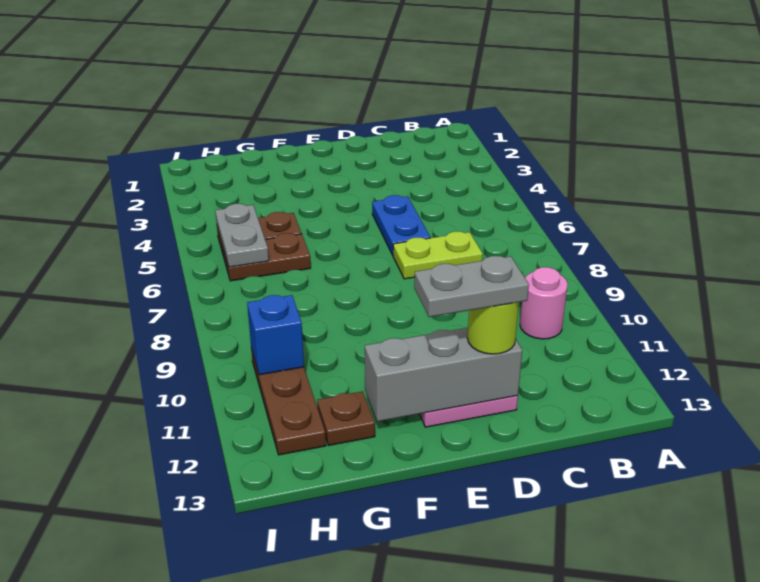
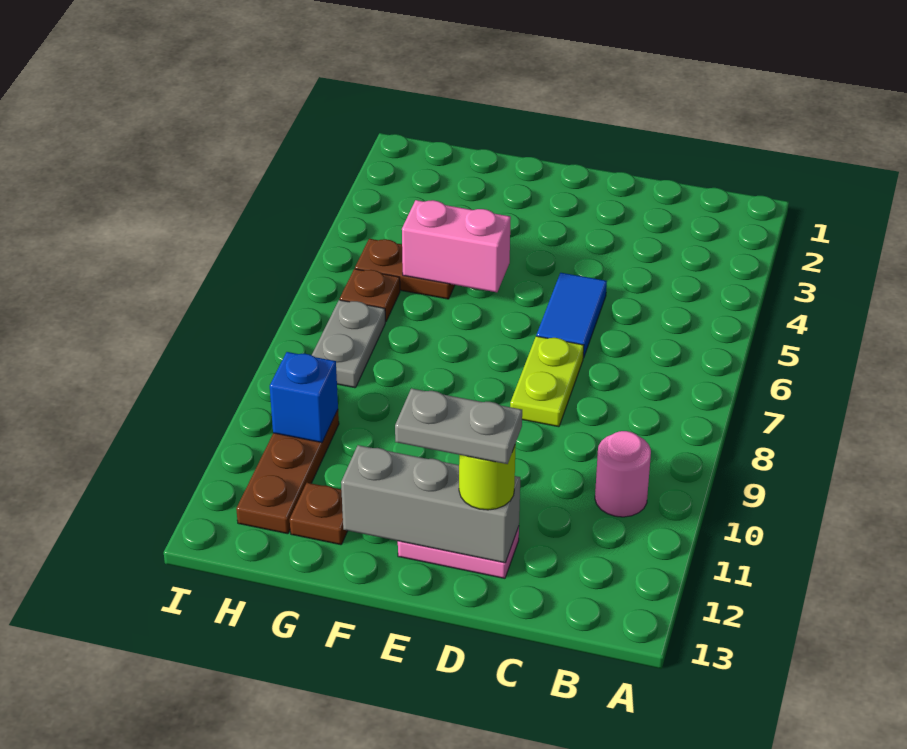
lime plate C7:D7 level 1 -> lime plate D7:D8 level 1
blue plate D5:D6 level 1 -> blue tile D5:D6 level 1
none -> pink brick F5:G5 level 2
brown plate G6:H6 level 1 -> brown plate H6 level 1
grey plate H5:H6 level 2 -> grey plate H7:H8 level 1

